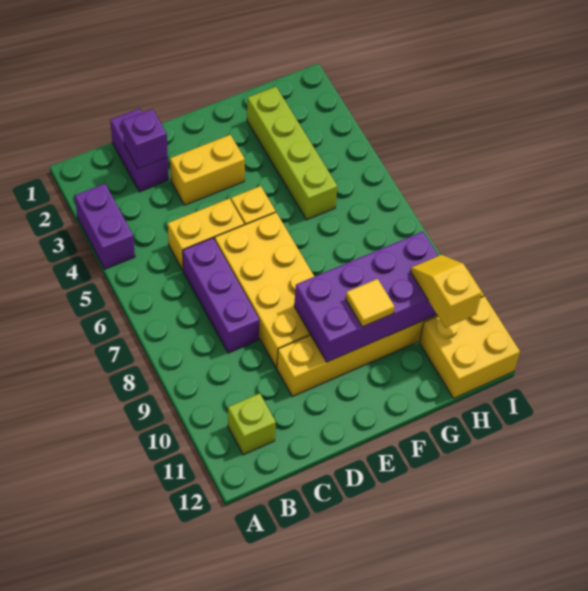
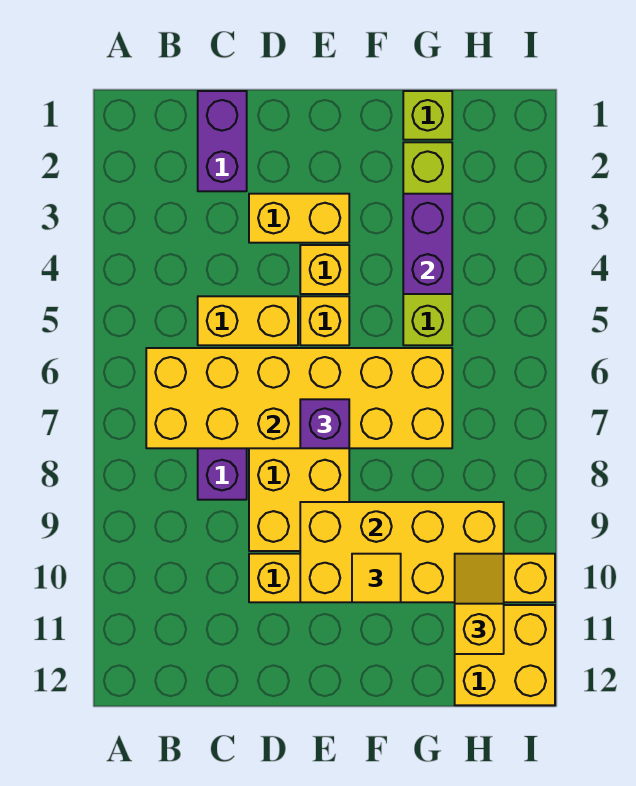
purple brick A3:A4 level 1 -> purple brick G3:G4 level 2
none -> yellow brick B6:G7 level 2
lime brick B11 level 1 -> lime brick G1 level 1
purple brick C2 level 2 -> purple brick E7 level 3
none -> yellow brick E4 level 1
purple brick E9:H10 level 2 -> yellow brick E9:H10 level 2

